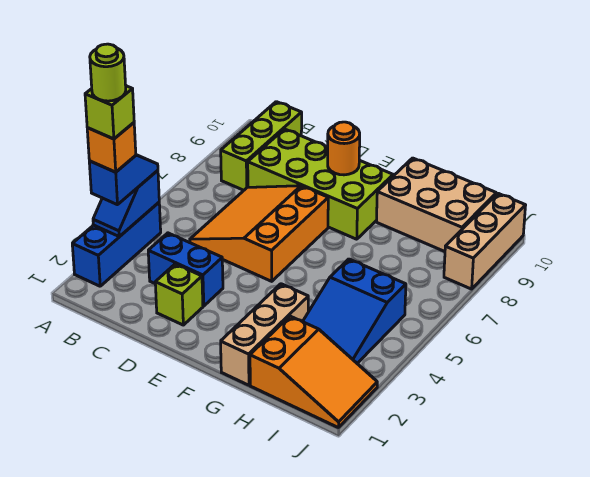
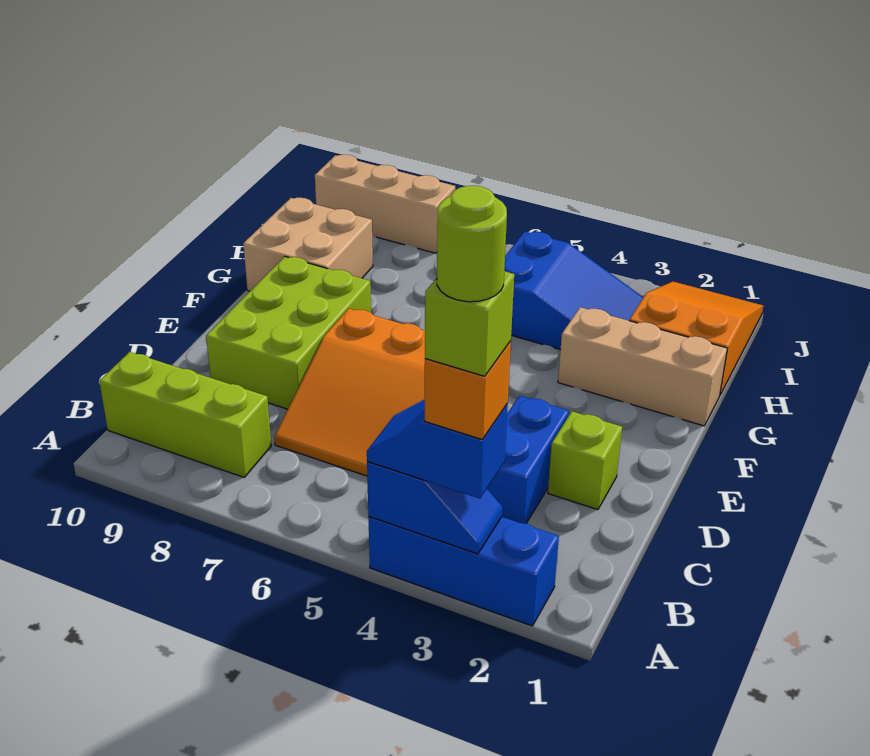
lime brick C8:F9 level 1 -> lime brick D8:F9 level 1
orange round brick E9 level 2 -> none
tan brick G9:I10 level 1 -> tan brick G9:H10 level 1

